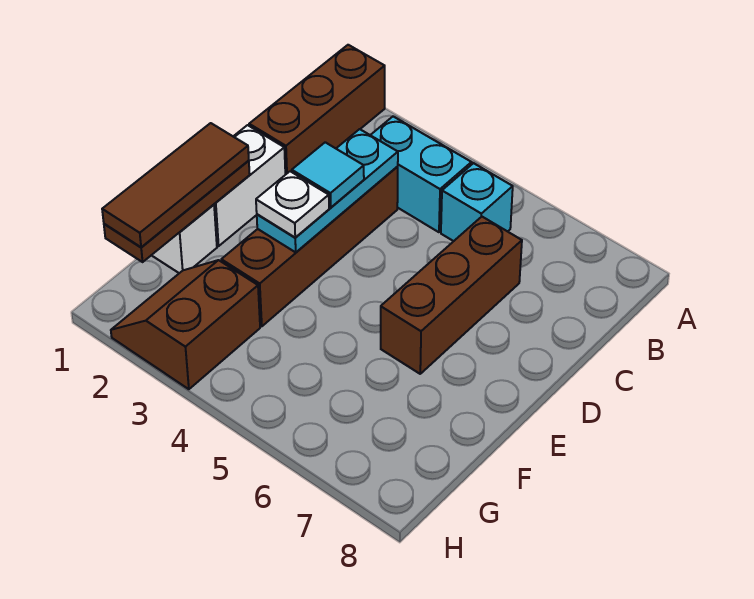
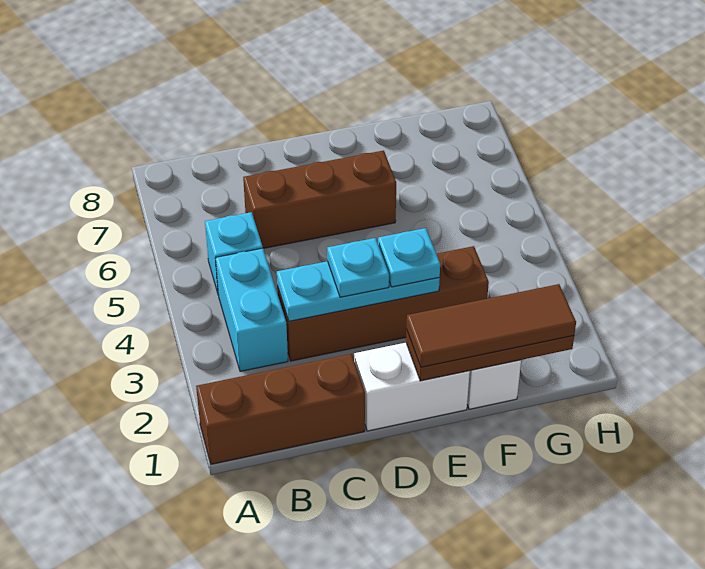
cyan tile D3 level 3 -> cyan plate D3 level 3
white plate E3 level 3 -> cyan plate E3 level 3
brown slope G2:H3 level 1 top 3 -> none

